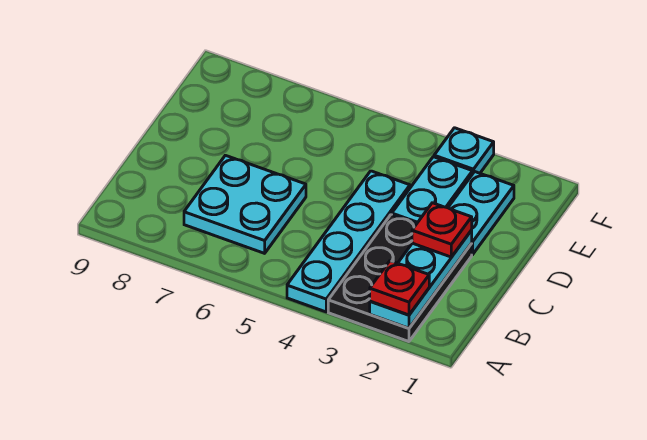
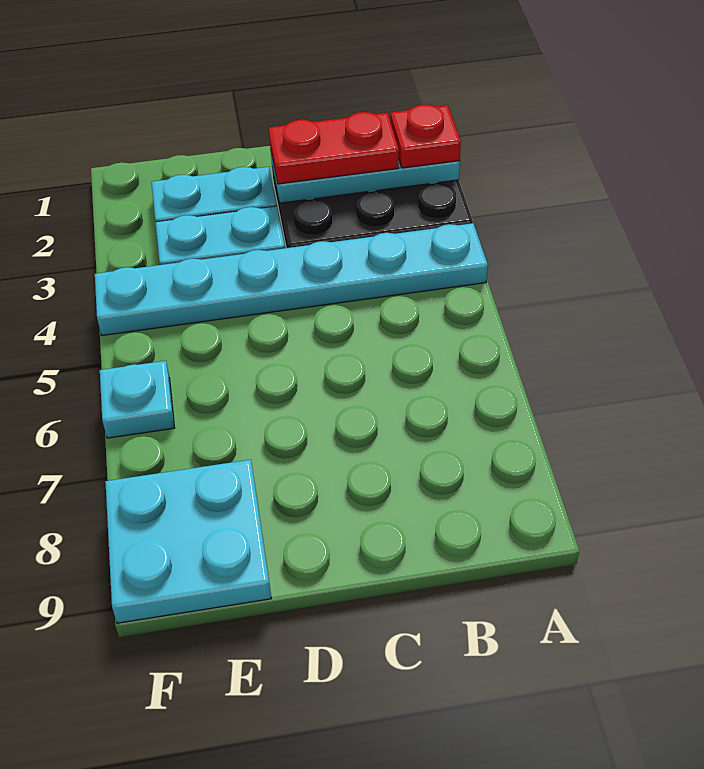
cyan plate A4:D4 level 1 -> cyan plate A4:F4 level 1
cyan plate B6:C7 level 1 -> cyan plate E8:F9 level 1
red plate C2 level 3 -> red plate B2:C2 level 3
cyan plate F3 level 1 -> cyan plate F6 level 1

